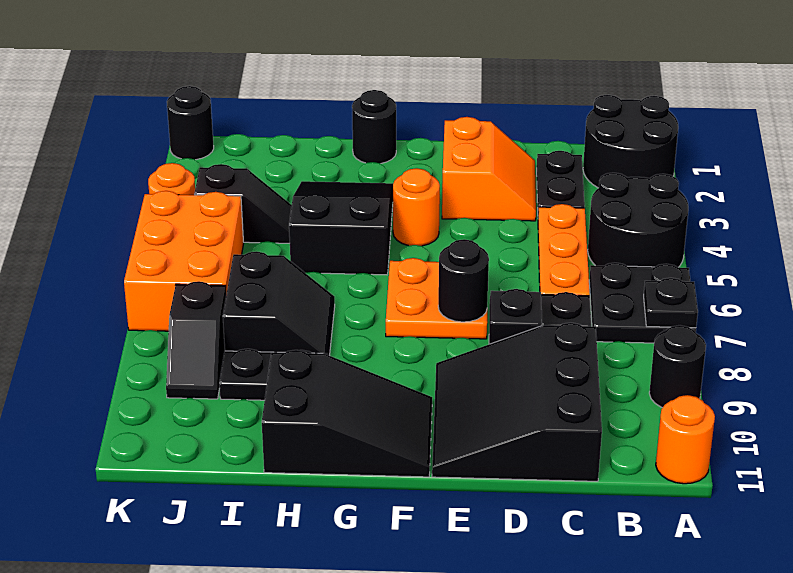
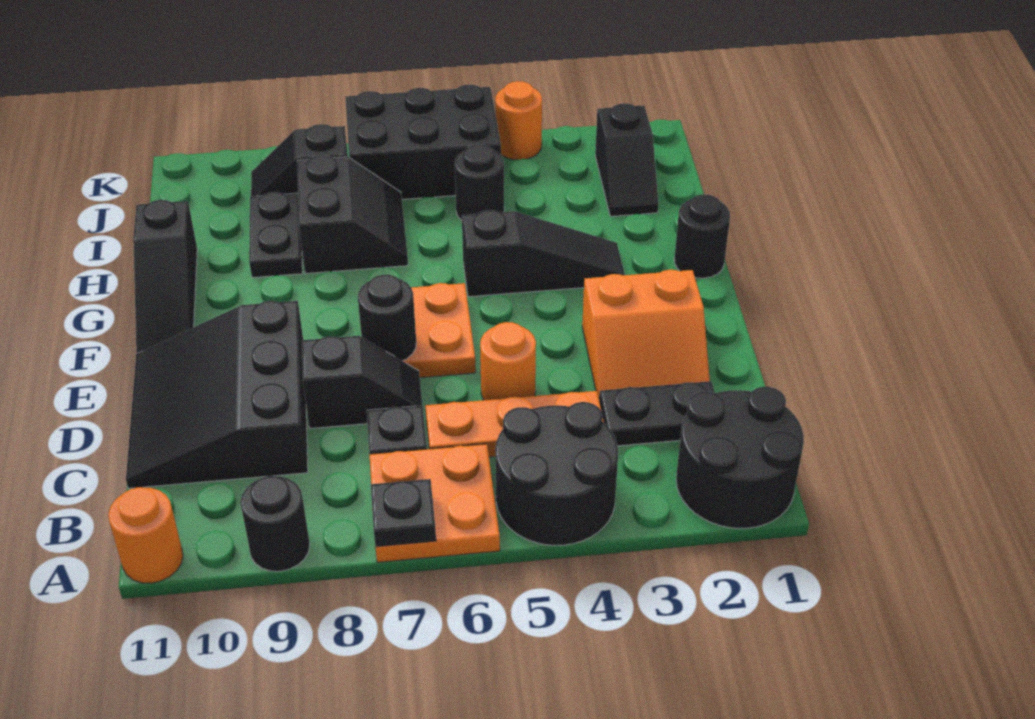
black plate A6:B7 level 1 -> orange plate A6:B7 level 1
black slope C9:E11 level 1 top C -> black slope C9:E11 level 1 top 9
orange round brick F4 level 1 -> orange round brick D5 level 1
black slope F10:H11 level 1 top H -> black slope F11:H11 level 1 top H
black slope G3:H5 level 1 top 5 -> black slope G3:G5 level 1 top 5
black slope H7:I8 level 1 top I -> black slope H7:I8 level 1 top 8
black slope I4:J4 level 1 top J -> black slope I2:J2 level 1 top J
orange brick J5:K7 level 1 -> black brick J5:K7 level 1
black round brick K1 level 1 -> black round brick I5 level 1

